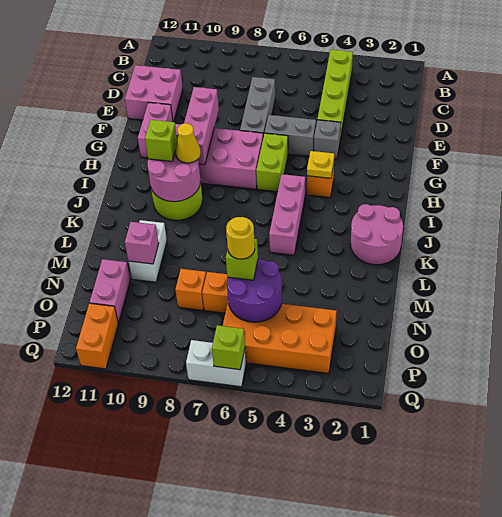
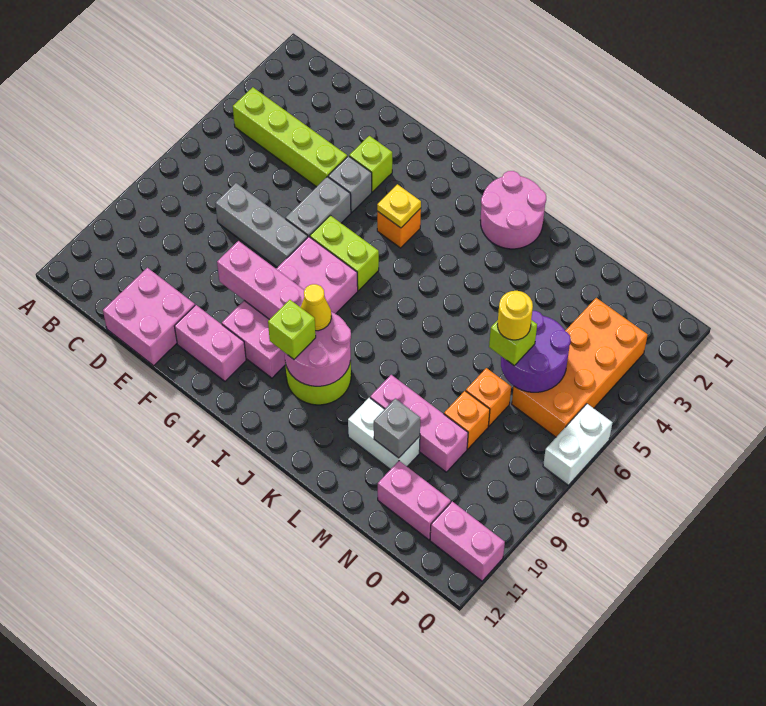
pink brick I5:K5 level 1 -> pink brick L9:N9 level 1
pink brick M10 level 2 -> grey brick M10 level 2
orange brick P11:Q11 level 1 -> pink brick P11:Q11 level 1
lime brick Q6 level 2 -> lime brick F3 level 1

